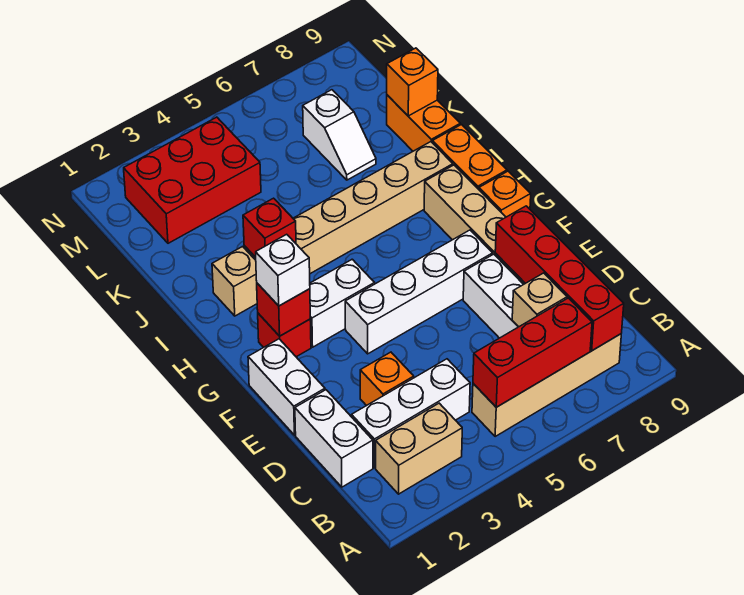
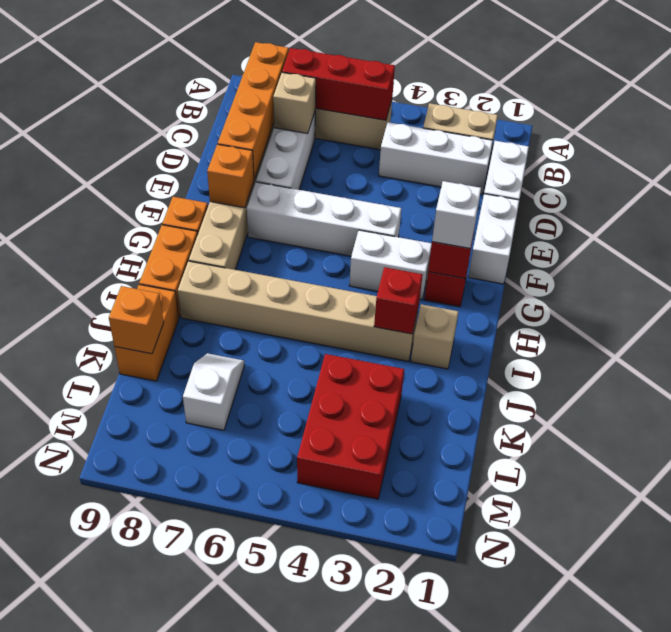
red brick B8:E8 level 2 -> orange brick B8:E8 level 2
orange brick D3 level 1 -> orange brick F8 level 2
red brick L2:M4 level 1 -> red brick K3:M4 level 1

